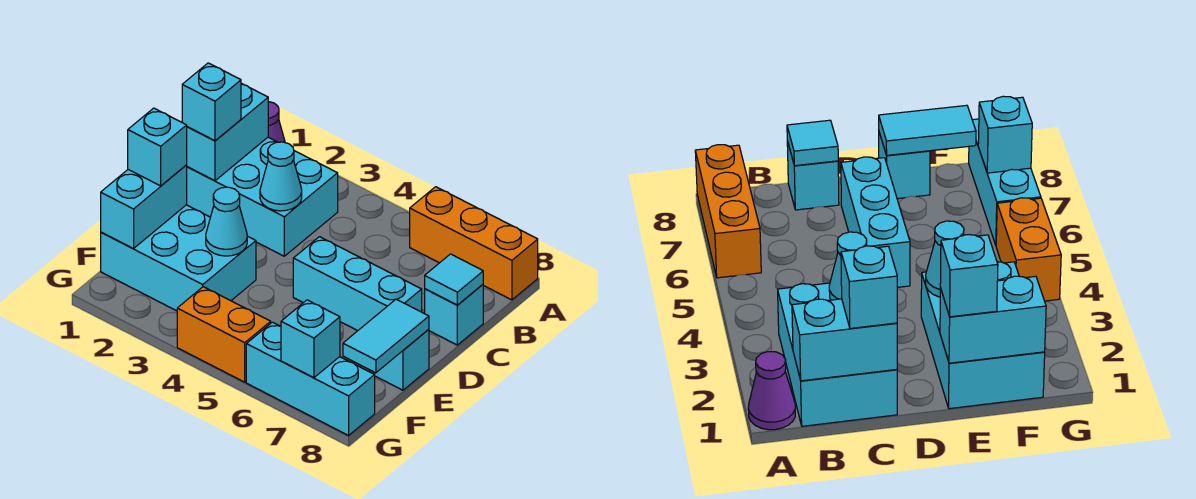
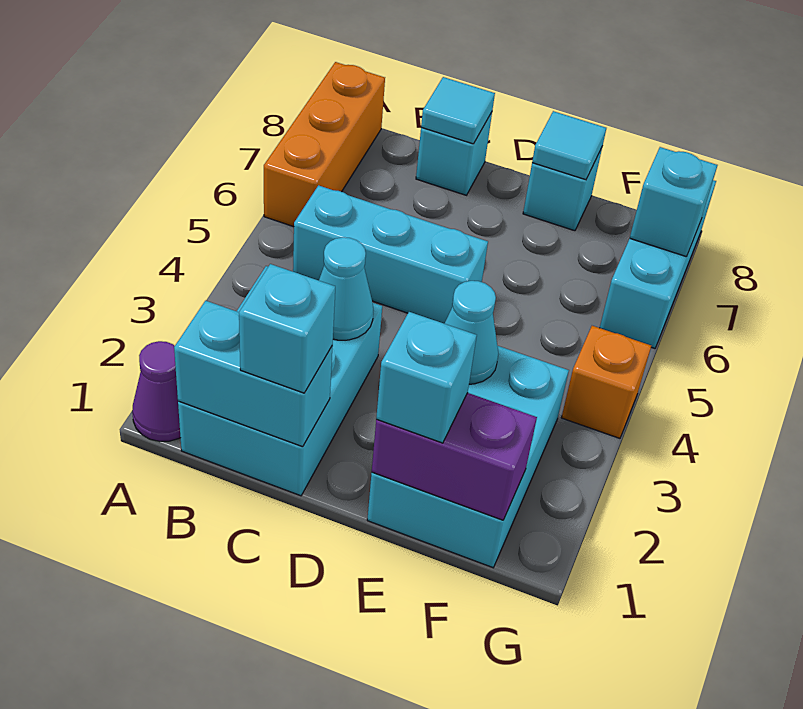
cyan brick D5:D7 level 1 -> cyan brick B5:D5 level 1
cyan brick E1:F1 level 2 -> purple brick E1:F1 level 2
cyan tile E8:F8 level 2 -> cyan tile E8 level 2
orange brick G4:G5 level 1 -> orange brick G4 level 1

